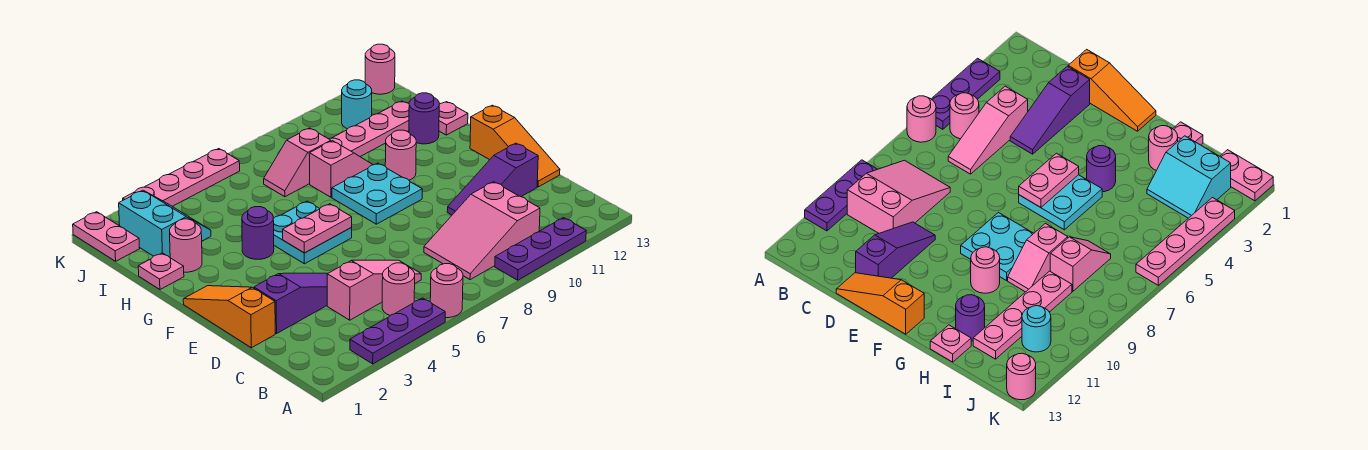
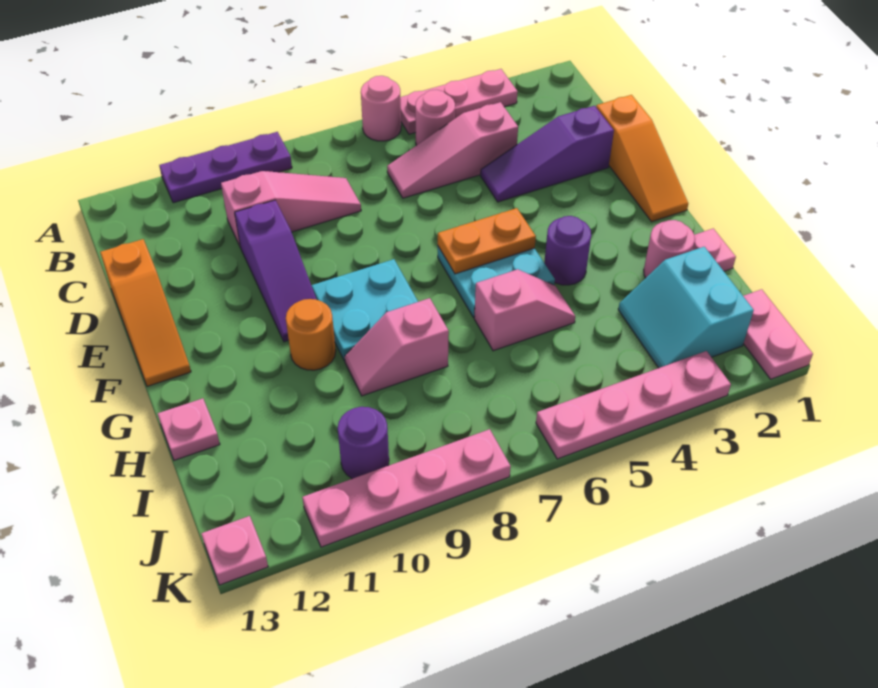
purple plate A3:A5 level 1 -> pink plate A3:A5 level 1
pink slope B8:C10 level 1 top 10 -> pink slope C8:C10 level 1 top 10
purple slope D10:D12 level 1 top 12 -> purple slope D10:F10 level 1 top D
orange slope D13:F13 level 1 top F -> orange slope D13:F13 level 1 top D
pink plate F5:F6 level 2 -> orange plate F5:F6 level 2
pink round brick G10 level 1 -> orange round brick G10 level 1
purple round brick H12 level 1 -> purple round brick J10 level 1
pink slope I7:I8 level 1 top 8 -> pink slope H5:H6 level 1 top 6
pink plate I9:I12 level 1 -> pink plate K8:K11 level 1
cyan round brick J11 level 1 -> none
pink round brick K13 level 1 -> pink plate K13 level 1

